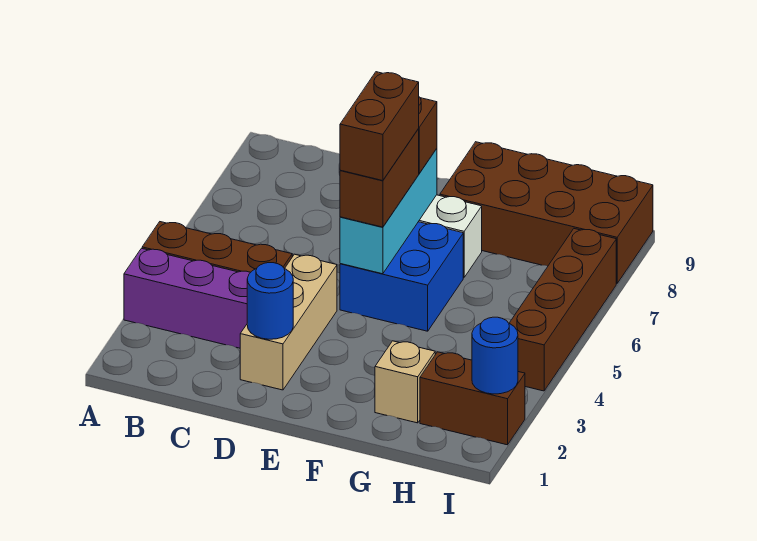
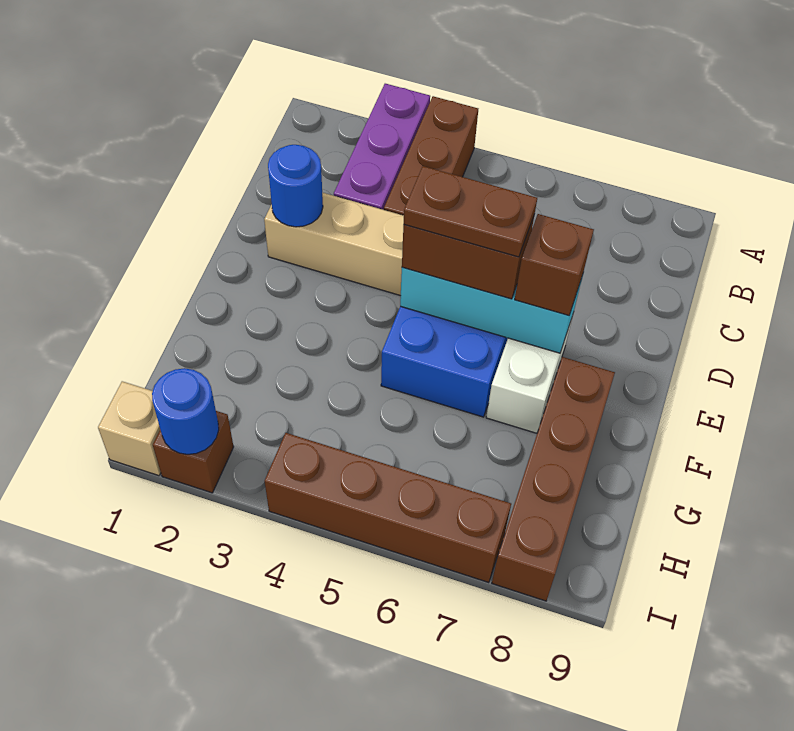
brown brick E5:E6 level 4 -> brown plate E5:E6 level 4
brown brick F8:I9 level 1 -> brown brick F8:I8 level 1
tan brick G2 level 1 -> tan brick I1 level 1
brown brick H2:I2 level 1 -> brown brick I2 level 1

